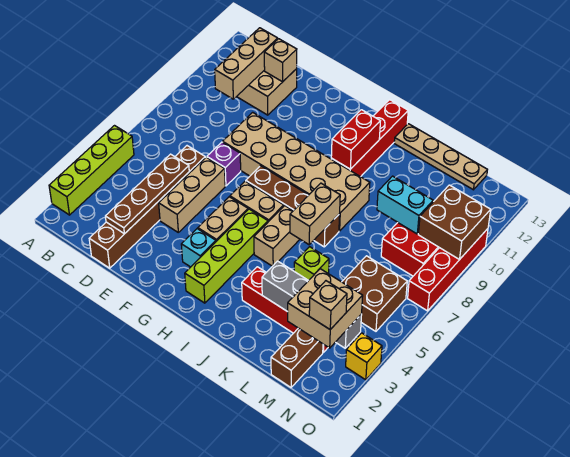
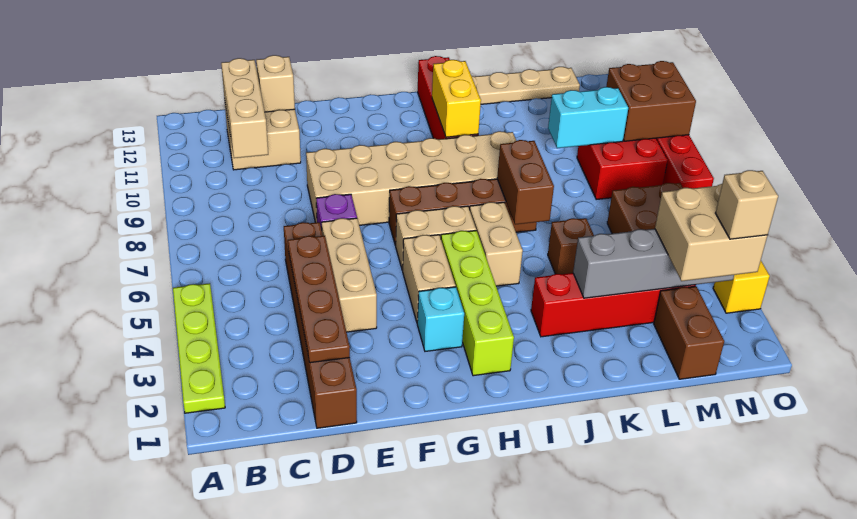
lime brick A2:A5 level 1 -> lime plate A2:A5 level 1
red brick I10:I11 level 2 -> yellow brick I10:I11 level 2
tan brick J6:J7 level 2 -> brown brick J6:J7 level 2
lime brick K5 level 1 -> brown brick K5 level 1

